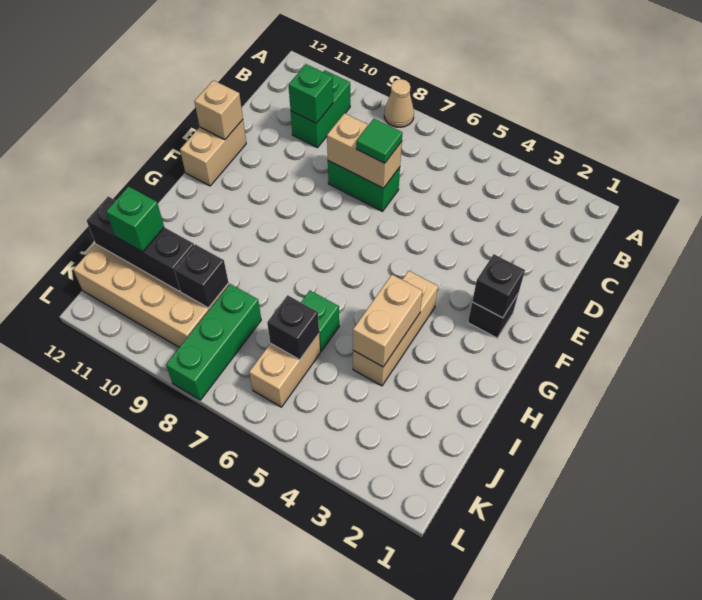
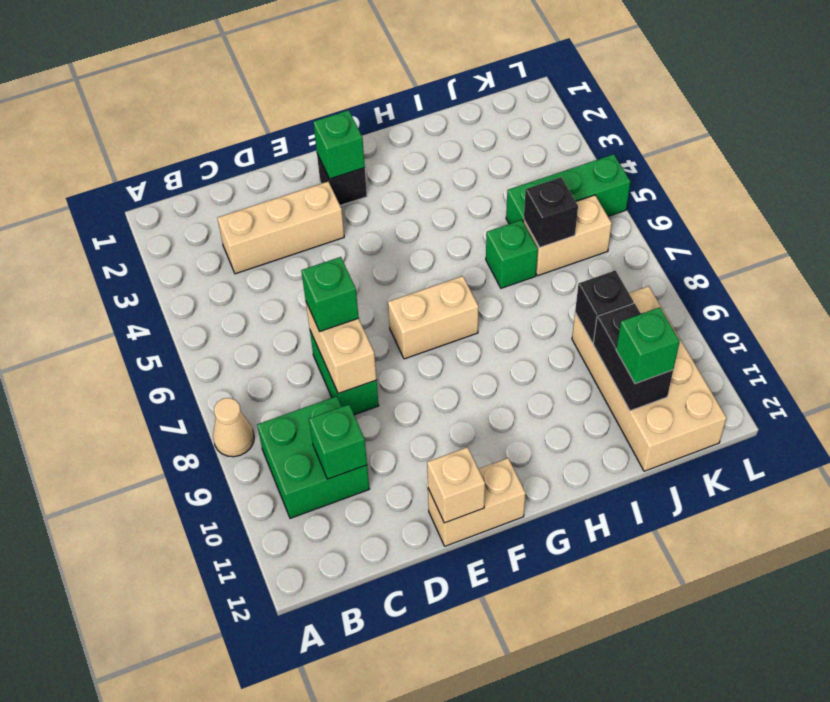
green brick B10:C10 level 1 -> green brick B9:C10 level 1
green tile D7 level 3 -> green brick D7 level 3
black brick F2 level 2 -> green brick F2 level 2
tan brick G4:I4 level 1 -> tan brick C3:E3 level 1
tan brick H4:I4 level 2 -> tan brick F7:G7 level 1
green brick J8:L8 level 1 -> green brick J5:L5 level 1
black brick J10:J12 level 2 -> black brick J10:J11 level 2

